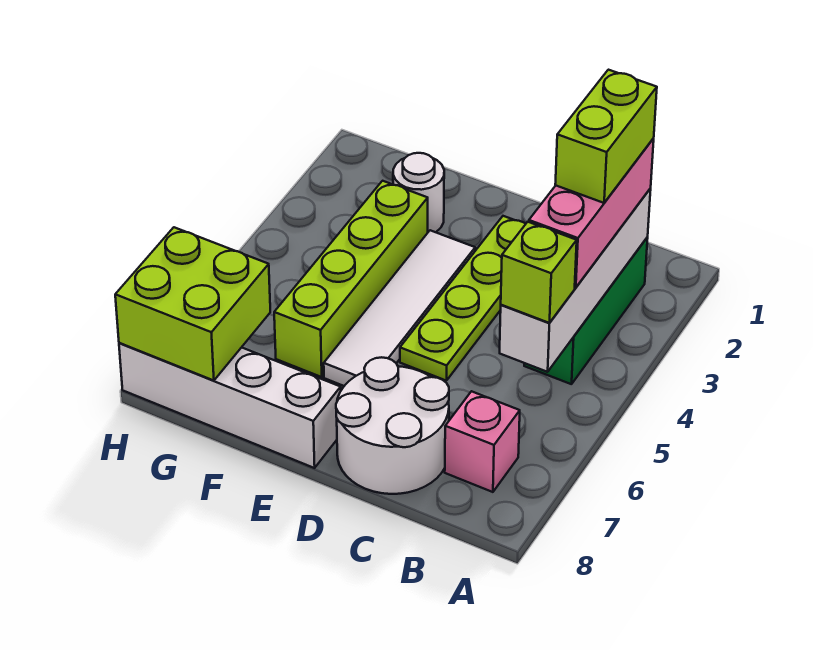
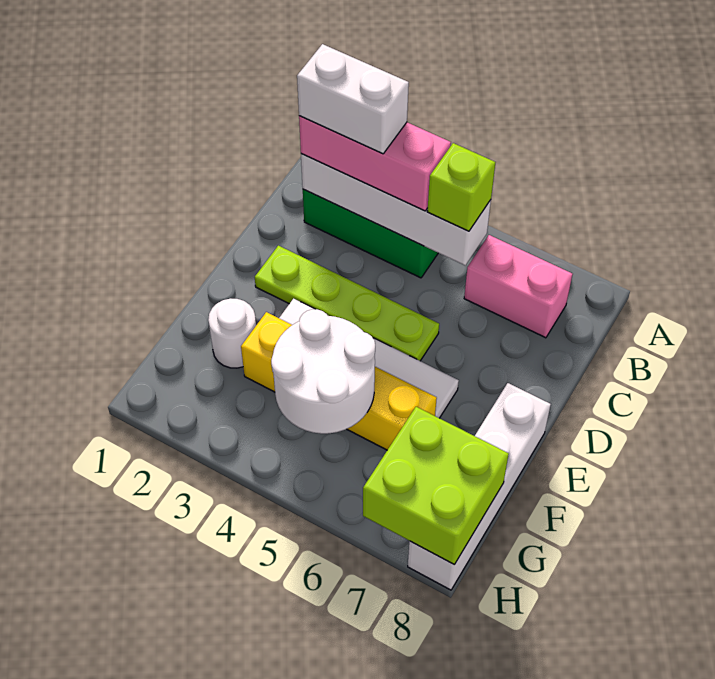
lime brick B2:B3 level 4 -> white brick B2:B3 level 4
pink brick B7 level 1 -> pink brick B6:B7 level 1
white round brick C7:D8 level 1 -> white round brick F4:G5 level 2
lime brick F3:F6 level 1 -> yellow brick F3:F6 level 1

